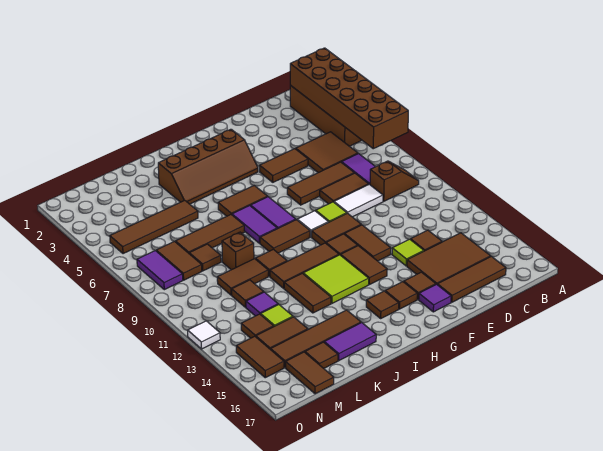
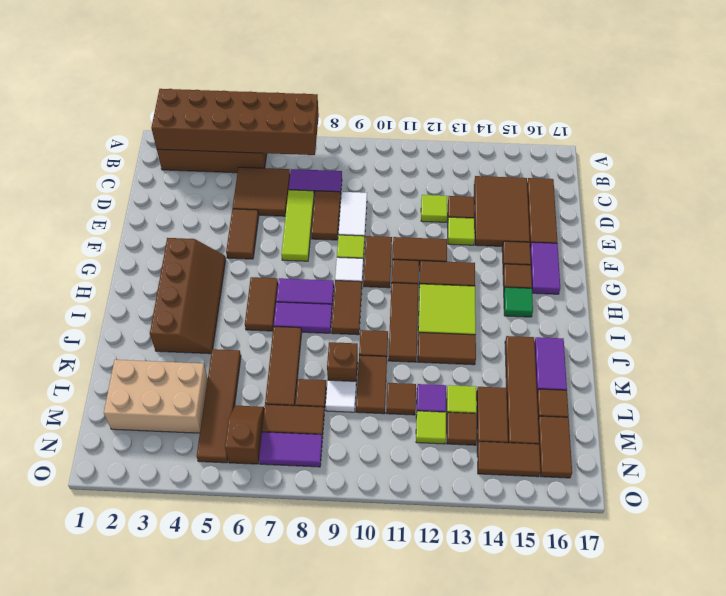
brown slope B9:C9 level 1 top C -> brown slope M6:N6 level 1 top N
brown tile D7:F7 level 1 -> lime tile D7:F7 level 1
none -> lime tile D12 level 1
purple tile F16 level 1 -> purple tile F16:G16 level 1
brown tile H15 level 1 -> green tile H15 level 1
none -> tan brick L2:M4 level 1
none -> lime tile M12 level 1
brown tile M16:M17 level 1 -> brown tile M16:N16 level 1
white tile O12 level 1 -> white tile L9 level 1

